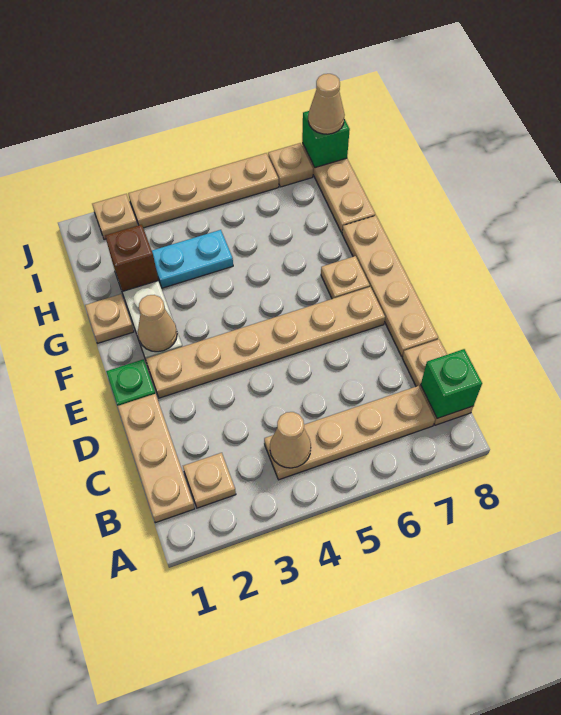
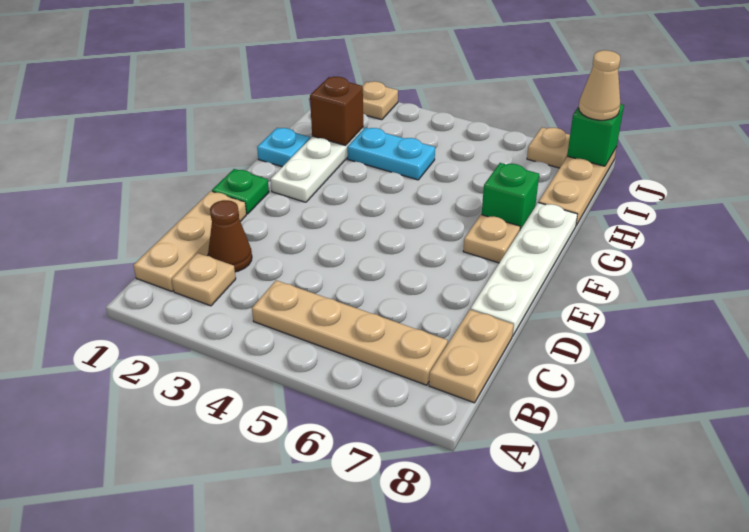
tan cone B4 level 2 -> none
green brick B8 level 2 -> green brick G7 level 1
none -> brown cone C2 level 1
tan plate D8:G8 level 1 -> white plate D8:G8 level 1
tan plate E2:E7 level 1 -> none
tan cone F2 level 2 -> none
tan plate G1 level 1 -> cyan plate G1 level 1
tan plate J3:J6 level 1 -> none

